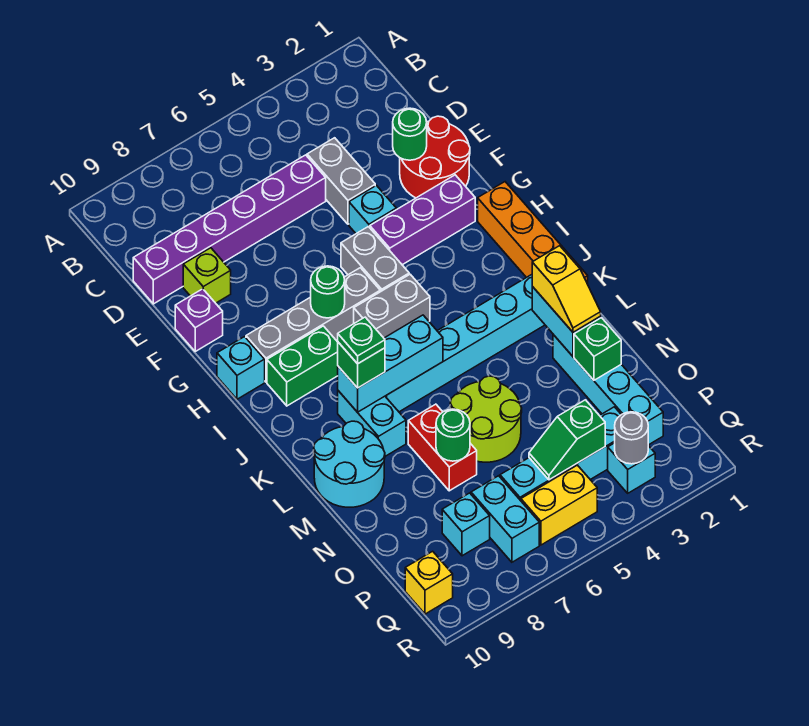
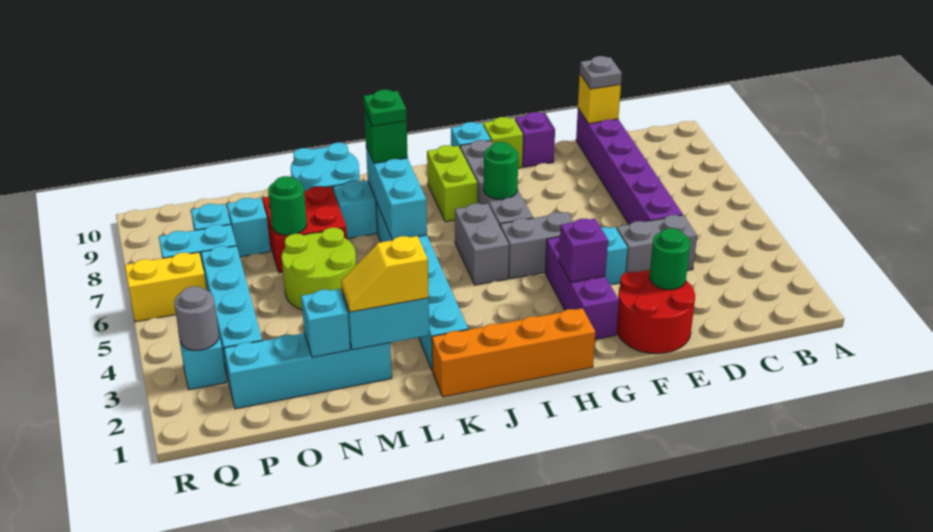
none -> grey plate D10 level 3
lime brick E9 level 1 -> lime brick G10 level 1
none -> purple brick G3 level 2
green brick I8:I9 level 1 -> lime brick I8:I9 level 1
red brick M7:N7 level 1 -> red brick M7:N8 level 1
green brick N2 level 2 -> cyan brick N2 level 2
none -> cyan brick O8 level 1
green slope P4:P5 level 2 top 4 -> none
yellow brick Q5:Q6 level 1 -> yellow brick Q6:R6 level 1
yellow brick Q10 level 1 -> yellow brick D10 level 2

